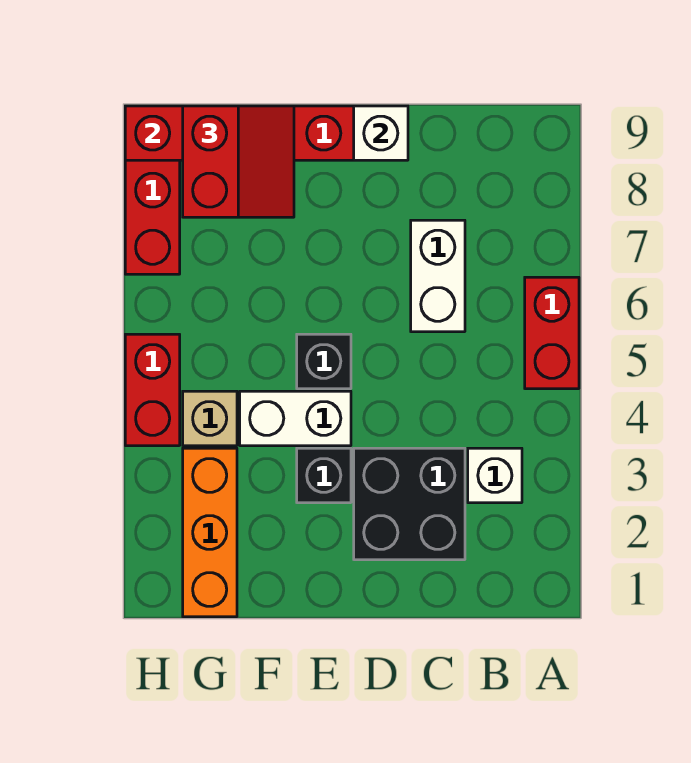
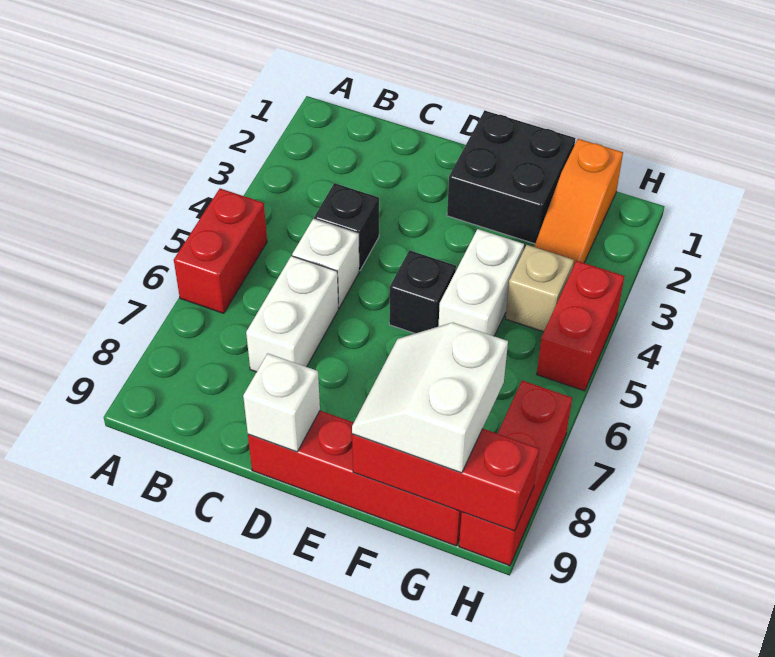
white brick B3 level 1 -> white brick C5 level 1
black brick C2:D3 level 1 -> black brick E1:F2 level 1
black brick E3 level 1 -> black brick C4 level 1
white brick E4:F4 level 1 -> white brick F4:F5 level 1
red slope F8:G9 level 3 top G -> white slope F8:G9 level 3 top G
orange brick G1:G3 level 1 -> orange slope G1:G3 level 1 top 1

